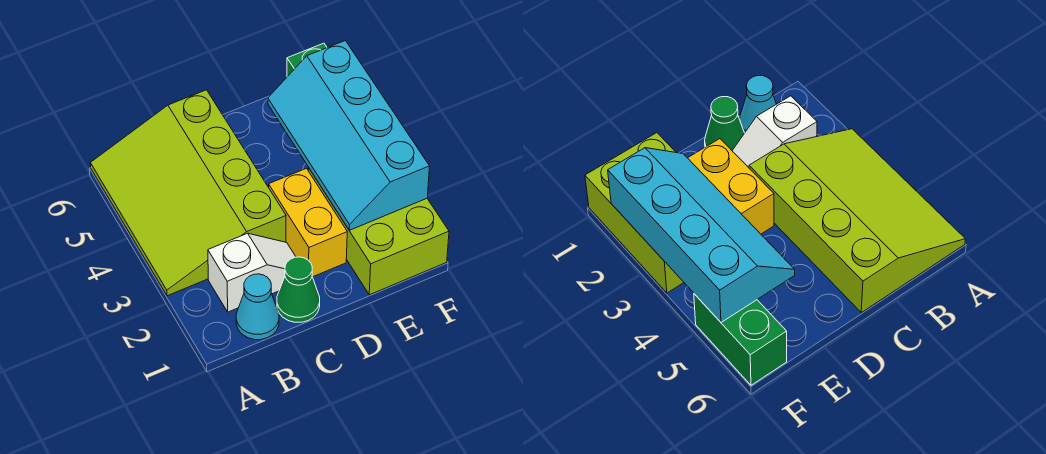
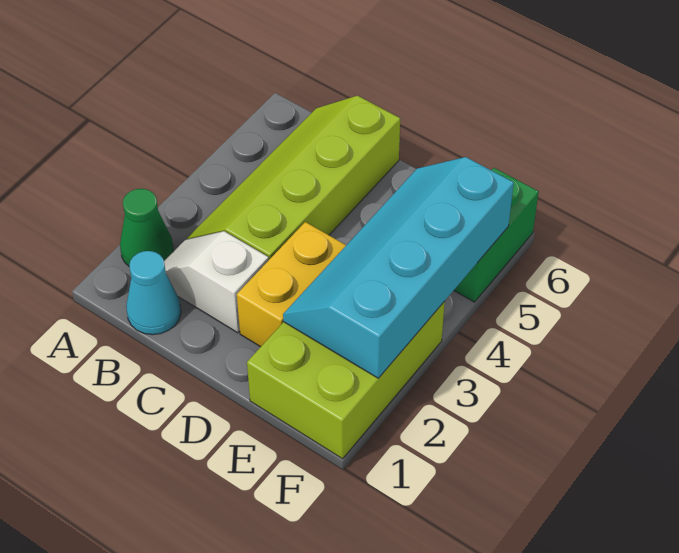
lime slope A3:C6 level 1 top C -> lime slope B3:C6 level 1 top C
white slope B2:C2 level 1 top B -> white slope B2:C2 level 1 top C
green cone C1 level 1 -> green cone A2 level 1

